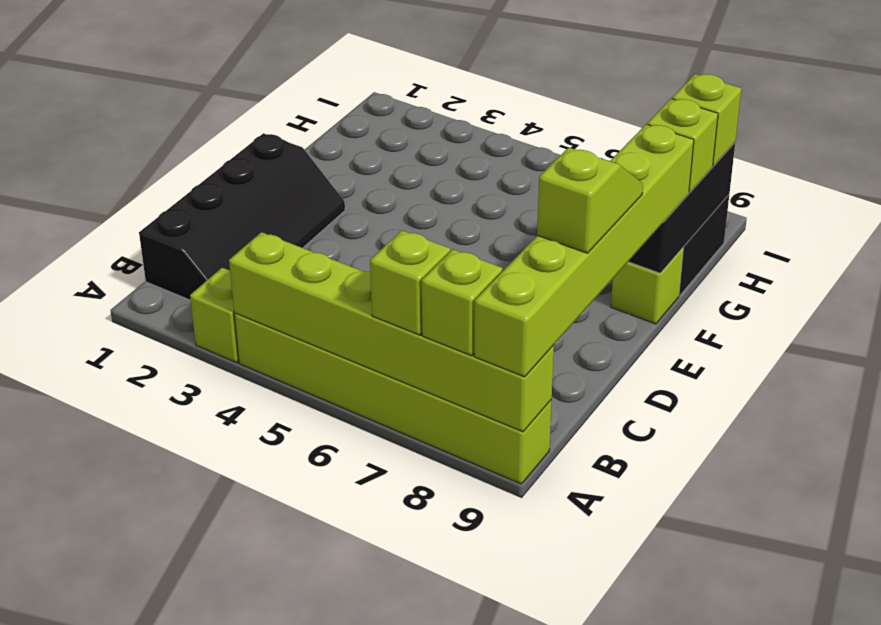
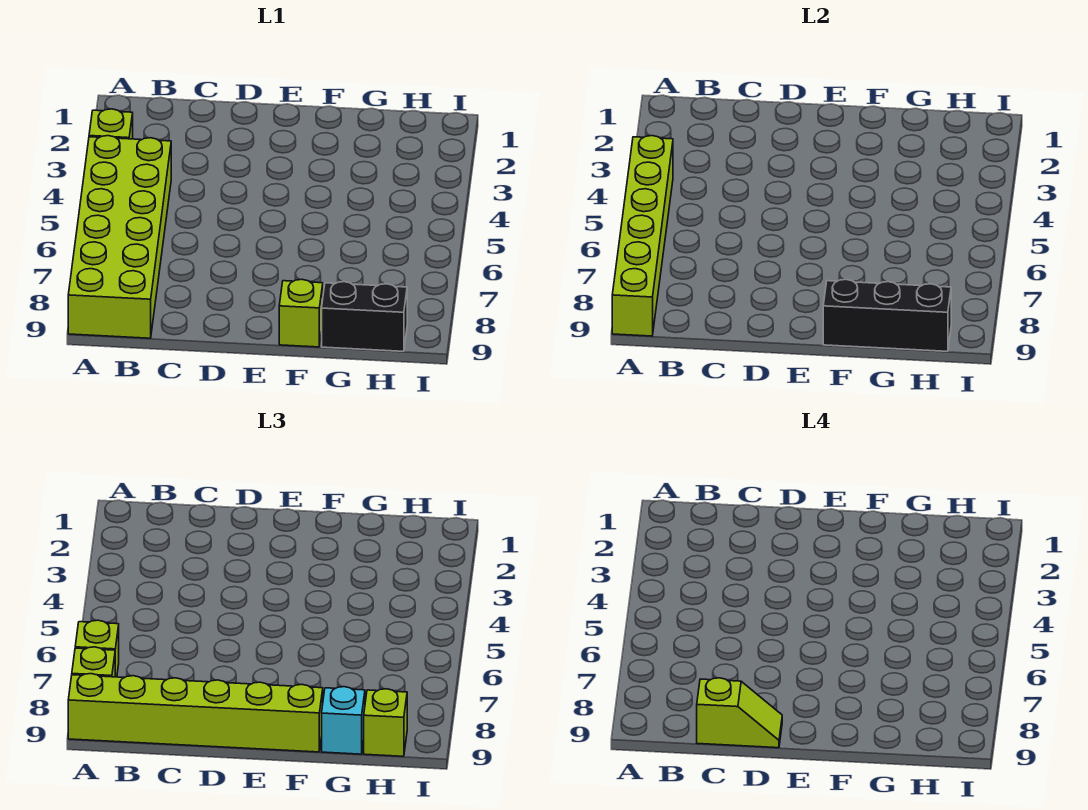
lime brick A4:A9 level 1 -> lime brick A4:B9 level 1
black slope B1:E2 level 1 top 1 -> none
lime brick G9 level 3 -> cyan brick G9 level 3

